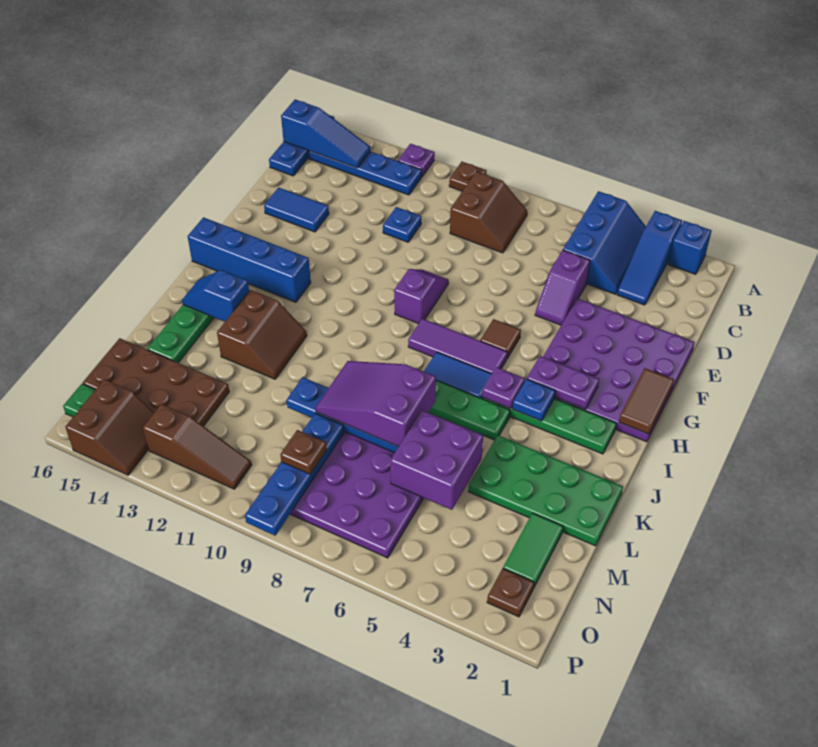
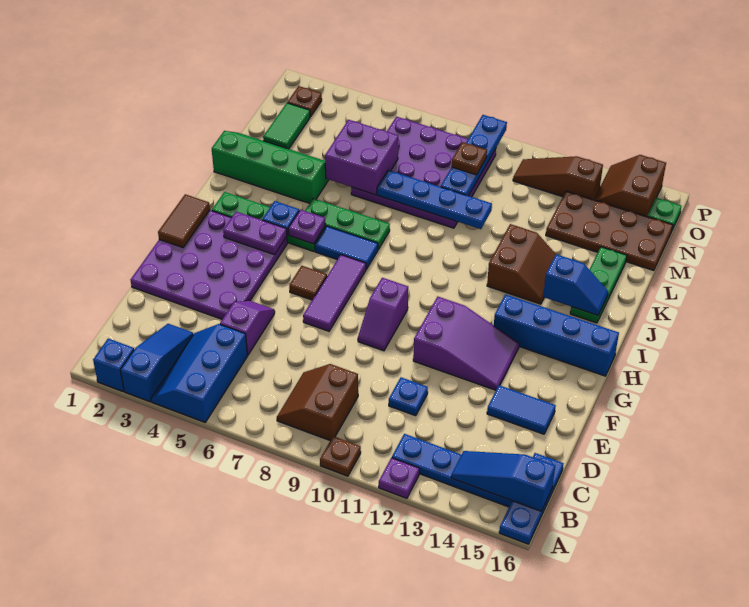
purple tile H6:H8 level 1 -> purple tile F7:H7 level 1
brown slope J12:K13 level 1 top 13 -> brown slope J12:K13 level 1 top 12
green plate K1:L4 level 1 -> green slope K1:L4 level 1 top K
purple slope K7:L9 level 3 top 7 -> purple slope F11:G13 level 1 top 11

